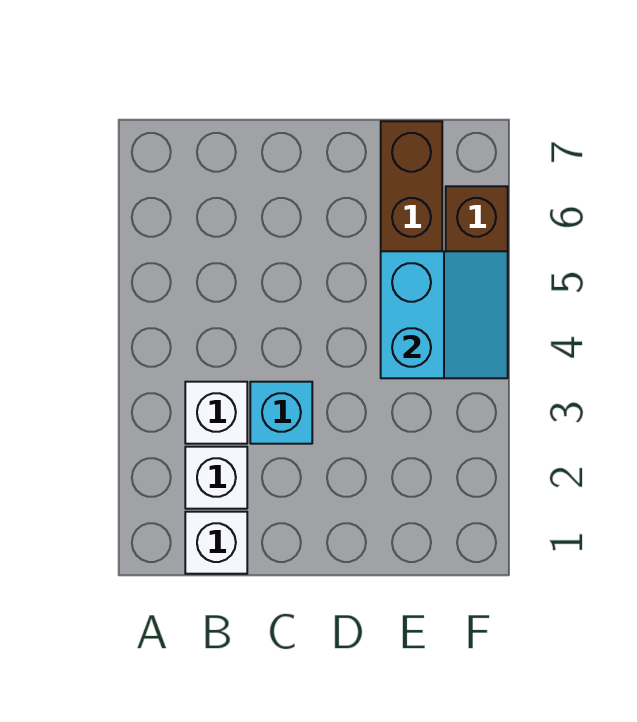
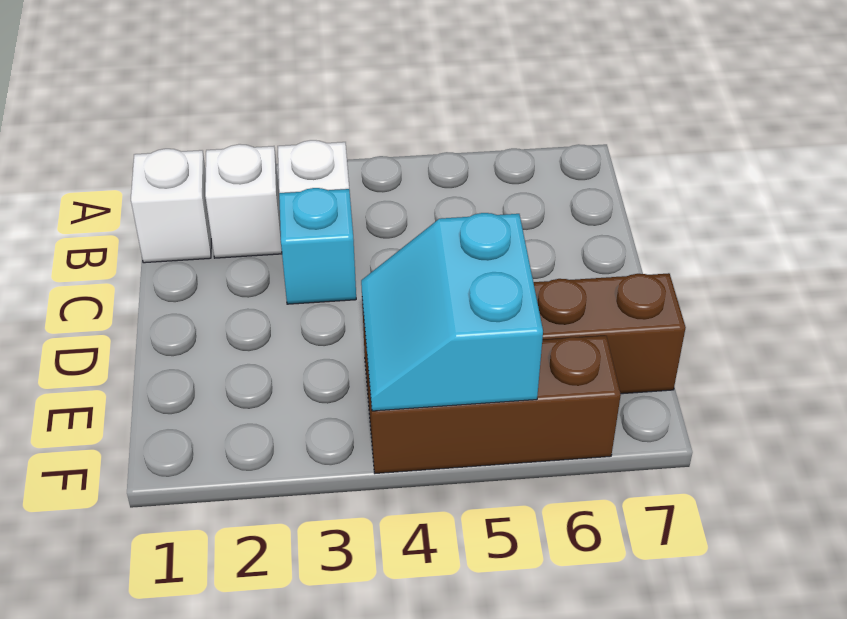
cyan slope E4:F5 level 2 top E -> cyan slope E4:F5 level 2 top 5

